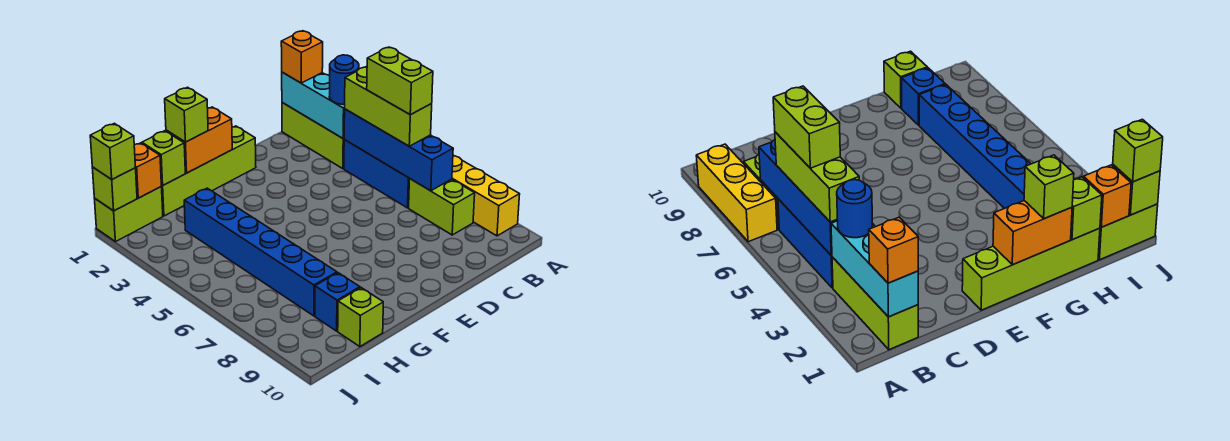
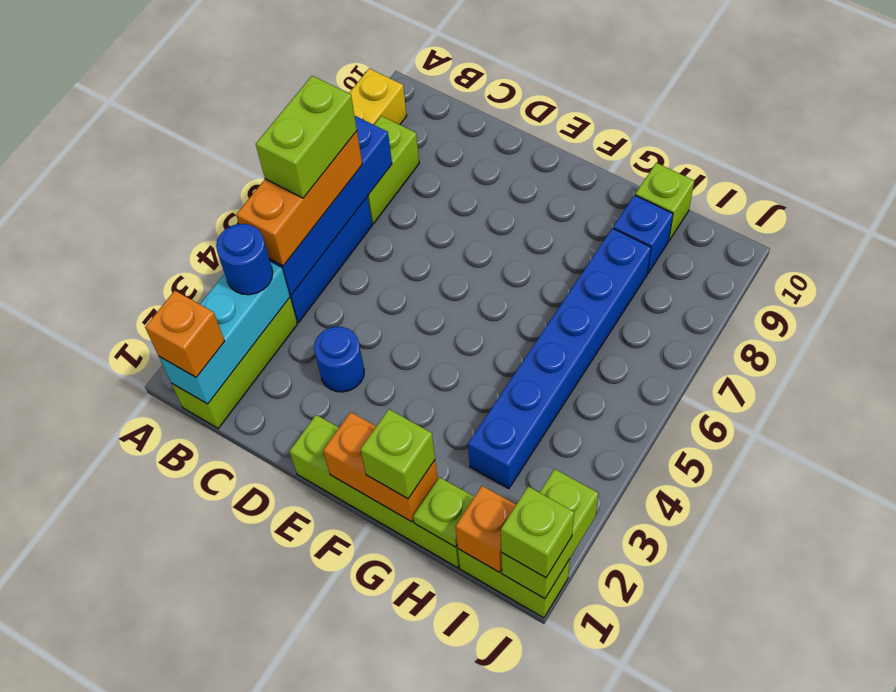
lime brick B4:B6 level 3 -> orange brick B4:B6 level 3
none -> blue round brick D3 level 1
lime brick H1 level 2 -> lime plate H1 level 2
lime brick J1 level 2 -> lime brick J1:J2 level 2

